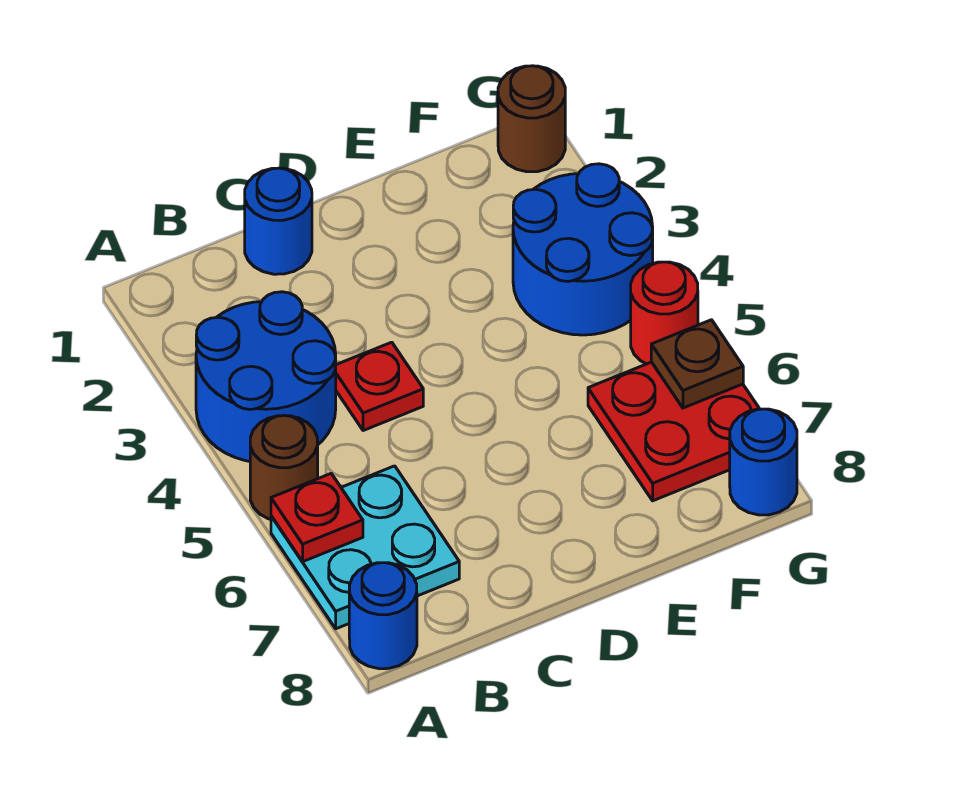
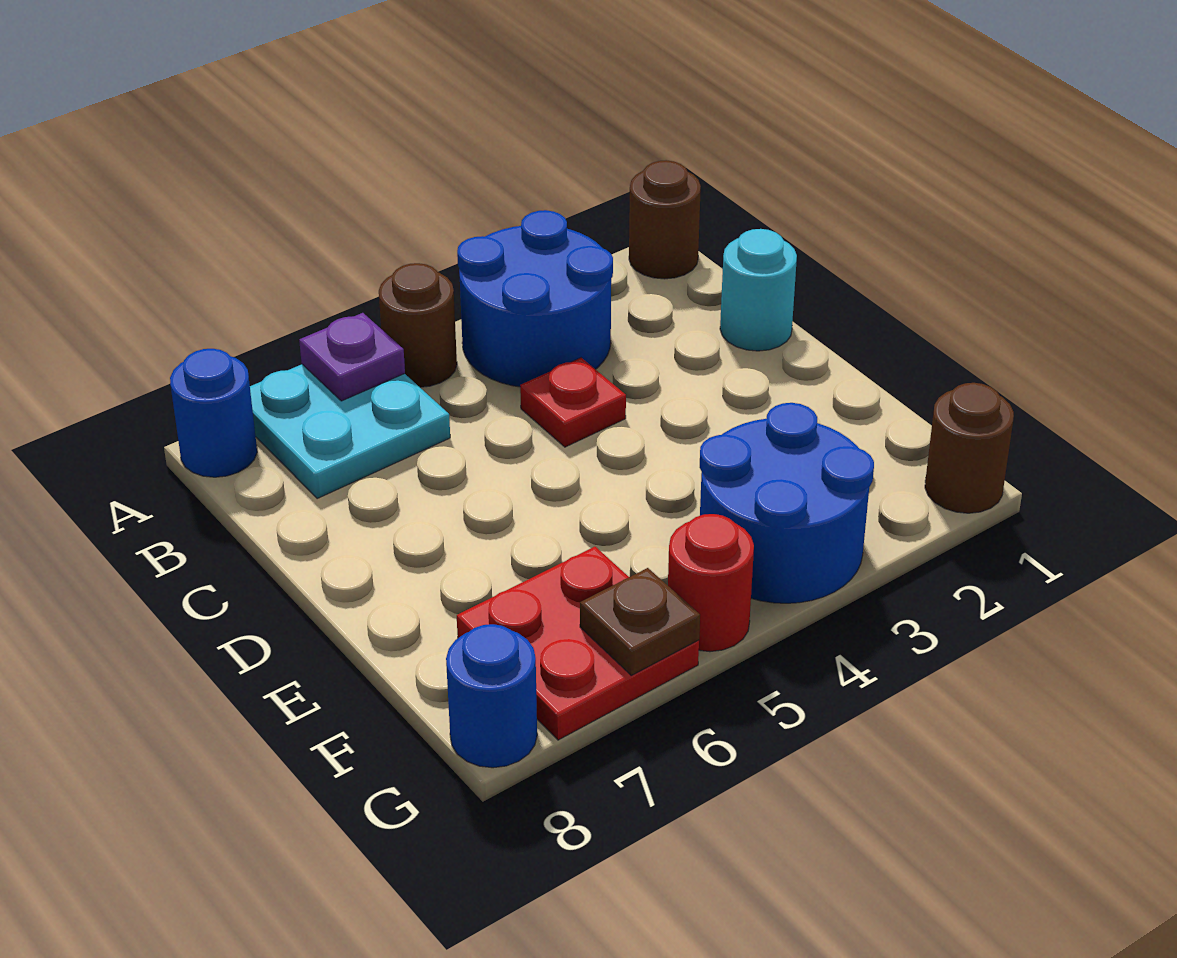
none -> brown round brick A1 level 1
red plate A6 level 2 -> purple plate A6 level 2
blue round brick C1 level 1 -> cyan round brick C1 level 1

